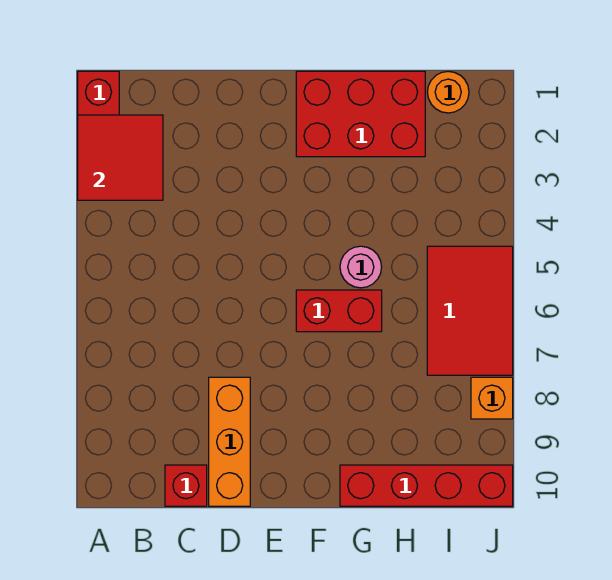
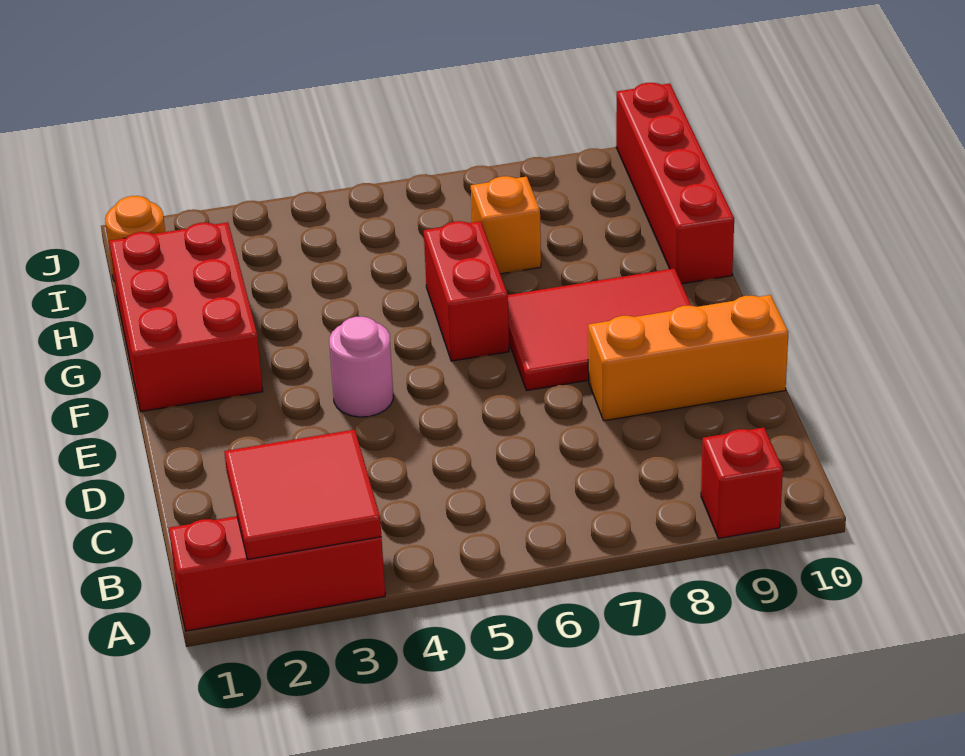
red brick C10 level 1 -> red brick A9 level 1
pink round brick G5 level 1 -> pink round brick E4 level 1
red tile I5:J7 level 1 -> red tile E7:F9 level 1
orange brick J8 level 1 -> orange brick H7 level 1

